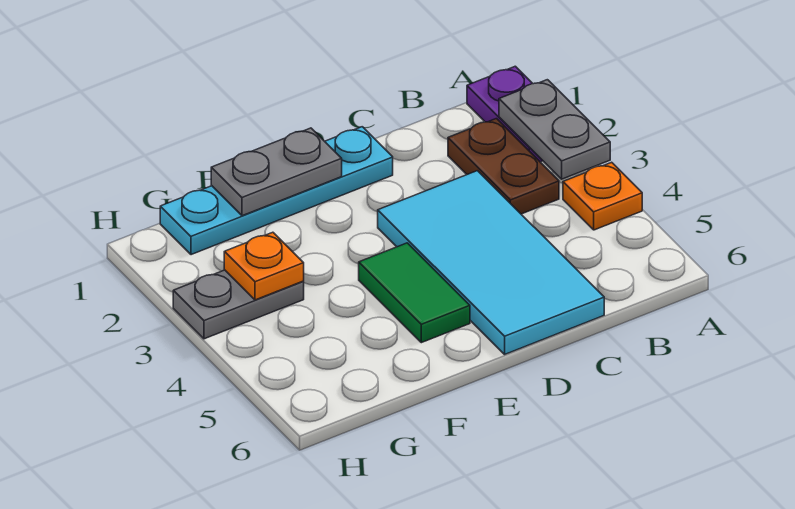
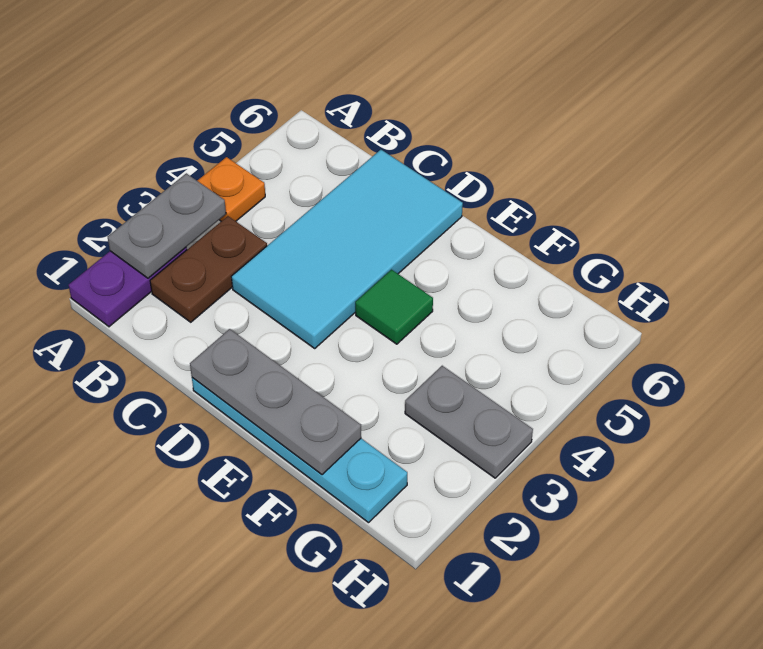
grey plate E1:F1 level 2 -> grey plate D1:F1 level 2
green tile E4:E5 level 1 -> green tile E4 level 1
orange plate G3 level 2 -> none

